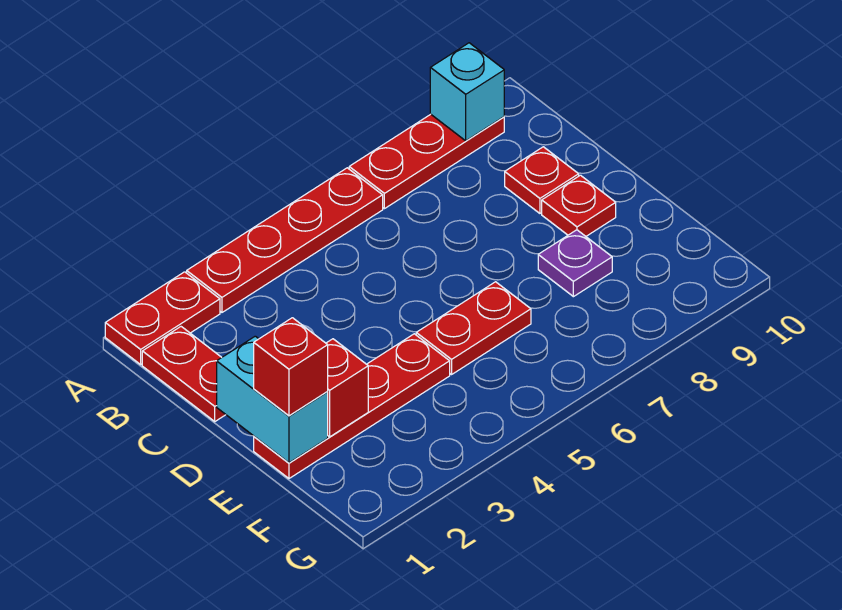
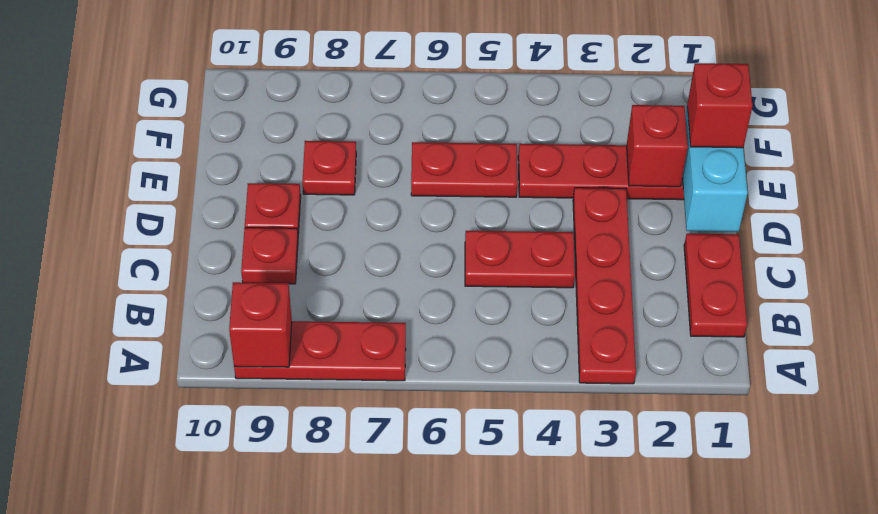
red plate A1:A2 level 1 -> red plate C4:C5 level 1
red plate A3:A6 level 1 -> red plate A3:D3 level 1
cyan brick A9 level 2 -> red brick A9 level 2
purple plate E8 level 1 -> red plate E8 level 1

